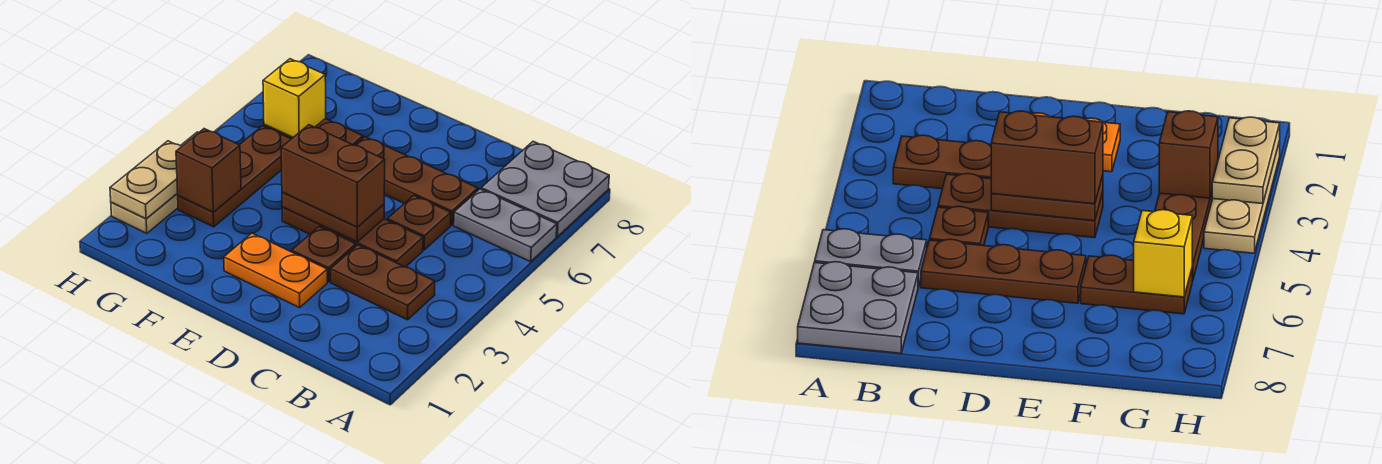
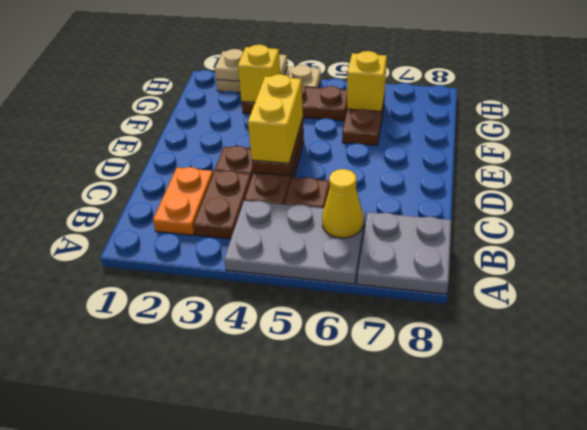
grey plate A6:B6 level 1 -> grey plate A4:B6 level 1
none -> yellow cone B6 level 2
brown plate C6:E6 level 1 -> none
orange plate D2:E2 level 1 -> orange plate B2:C2 level 1
brown brick D4:E4 level 3 -> yellow brick D4:E4 level 3
brown brick G3 level 2 -> yellow brick G3 level 2

